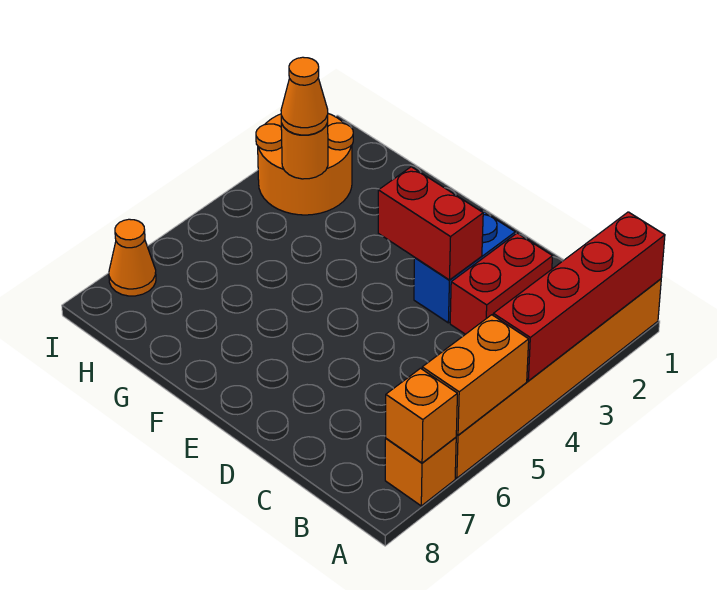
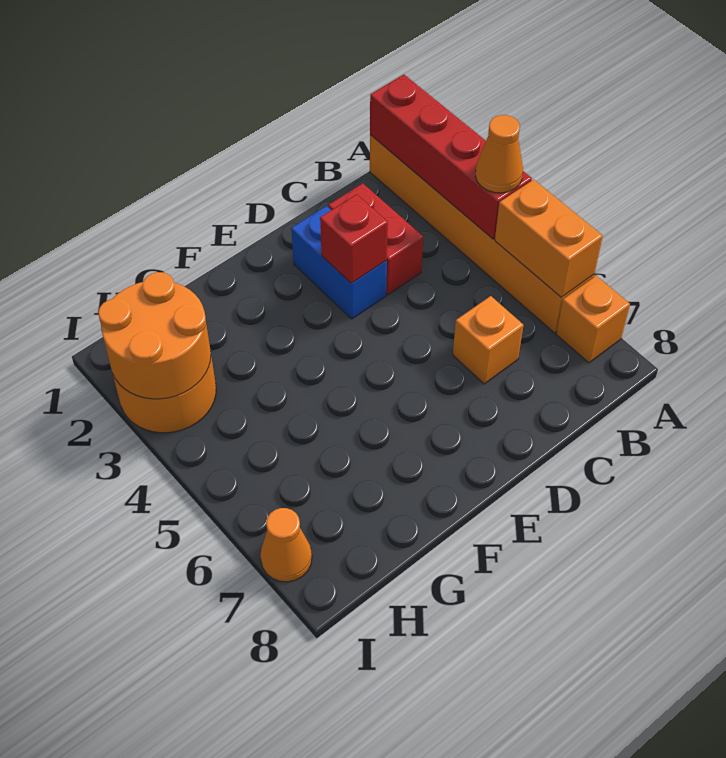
orange brick A7 level 2 -> orange brick C6 level 1
red brick D3:E3 level 2 -> red brick D3 level 2
orange round brick H3 level 2 -> orange round brick H2:I3 level 2
orange cone H3 level 3 -> orange cone A4 level 3

